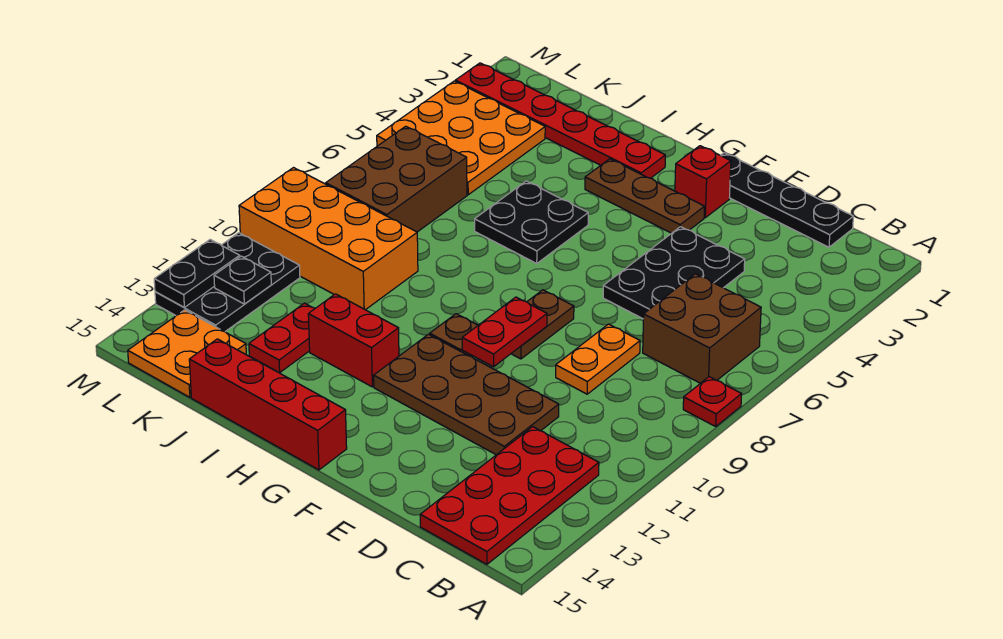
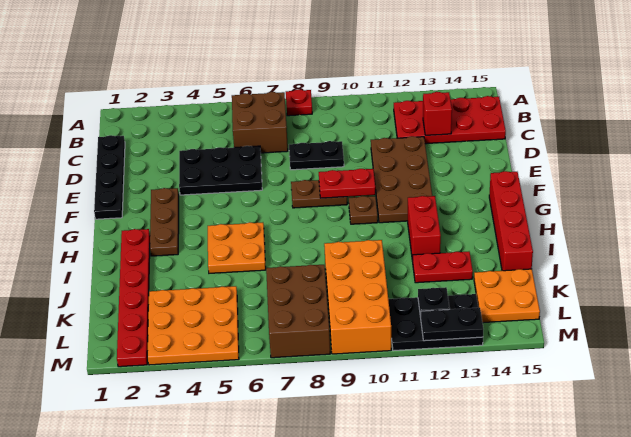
orange plate D8:D9 level 1 -> black plate D8:D9 level 1
red brick F2 level 1 -> red brick C13 level 2
black plate H5:I6 level 1 -> orange plate H5:I6 level 1
brown brick K6:L8 level 1 -> brown brick K7:M8 level 1

